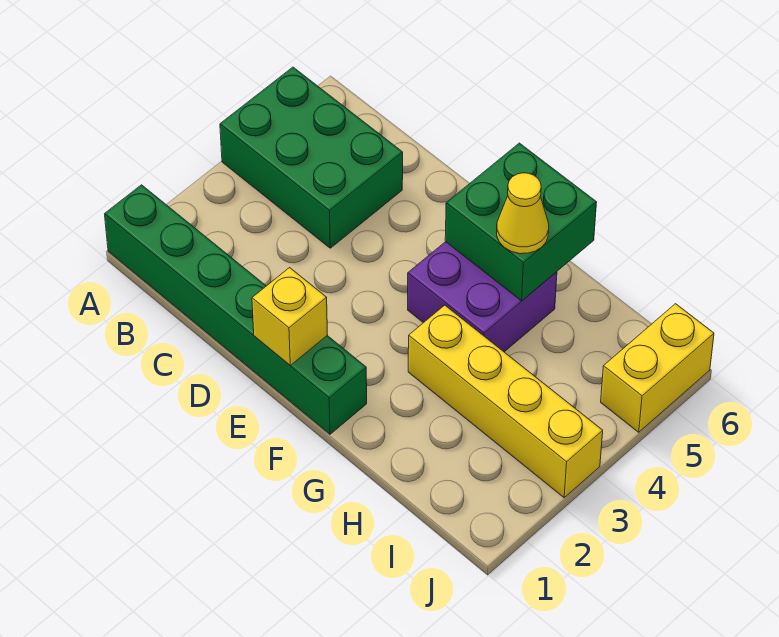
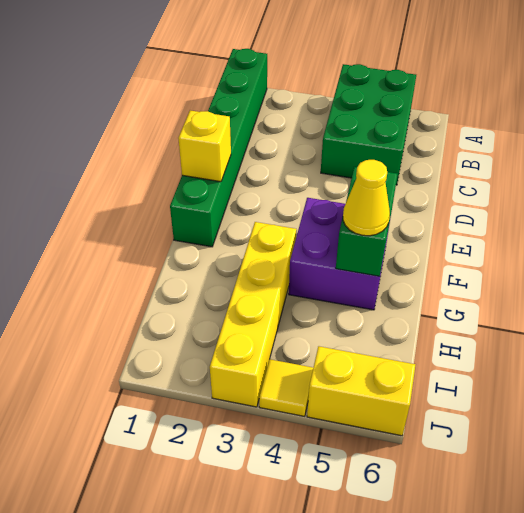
green brick F5:G6 level 2 -> green brick F5:G5 level 2
none -> yellow tile J4 level 1

